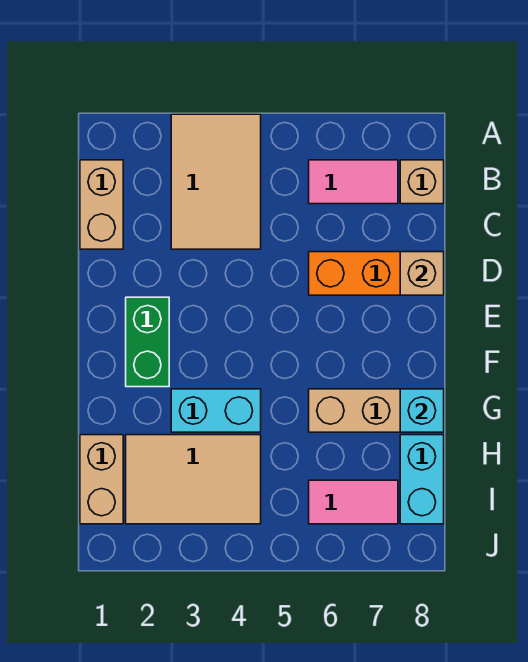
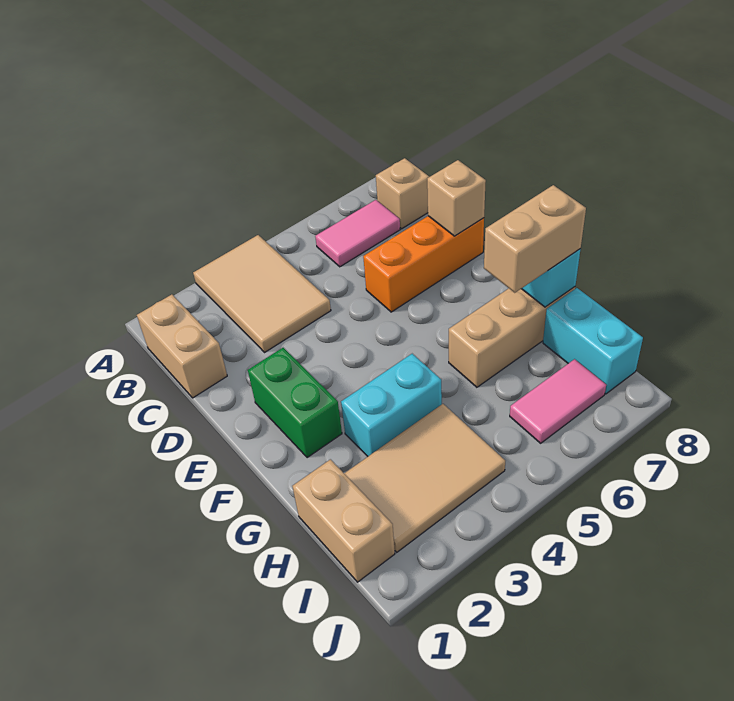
none -> tan brick G7:G8 level 3

